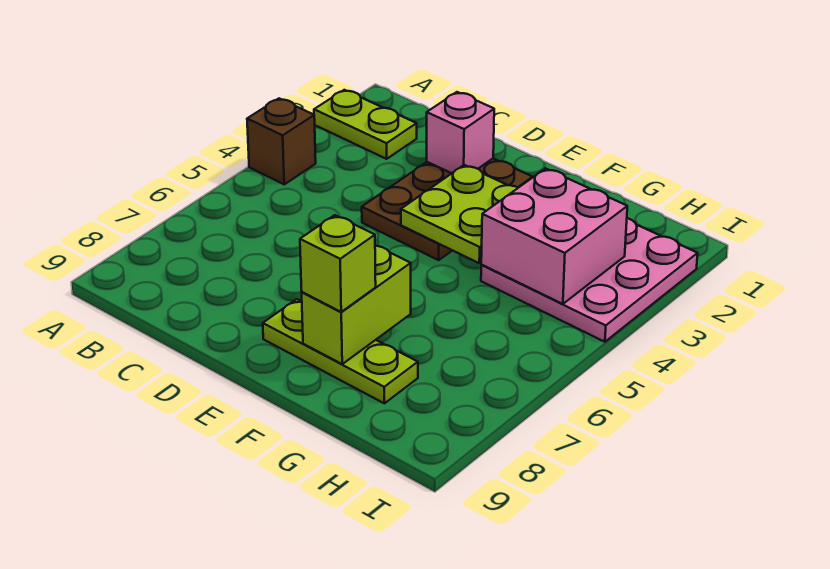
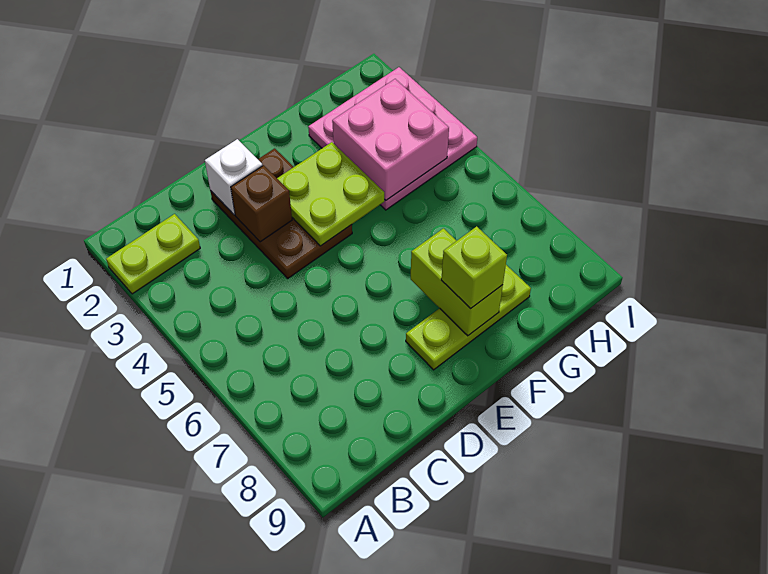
brown brick A4 level 1 -> brown brick D3 level 2
pink brick D2 level 2 -> white brick D2 level 2

